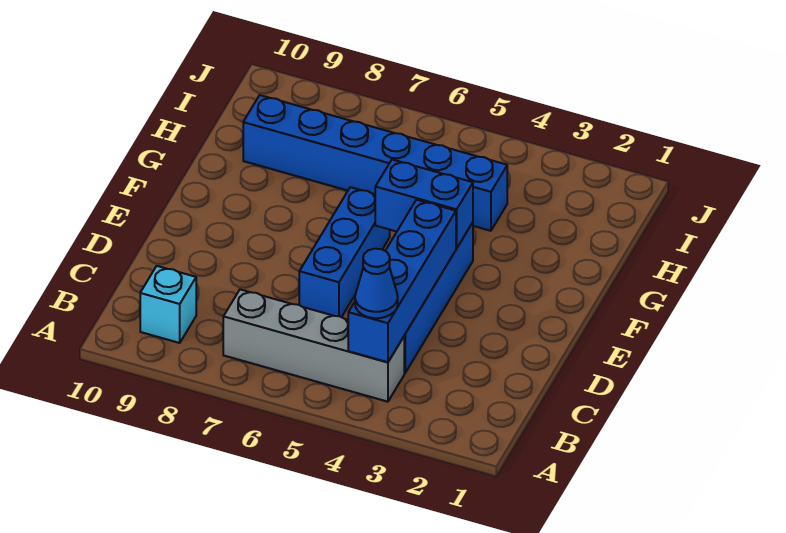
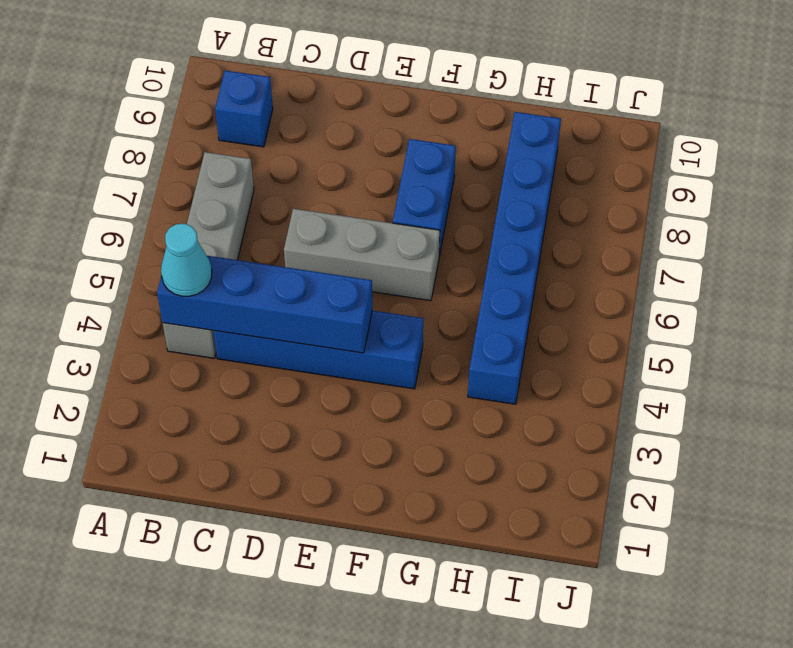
blue cone B4 level 3 -> cyan cone B4 level 3
cyan brick B9 level 1 -> blue brick B9 level 1
blue brick D6:F6 level 1 -> grey brick D6:F6 level 1
blue brick F4:F5 level 2 -> blue brick F7:F8 level 1

